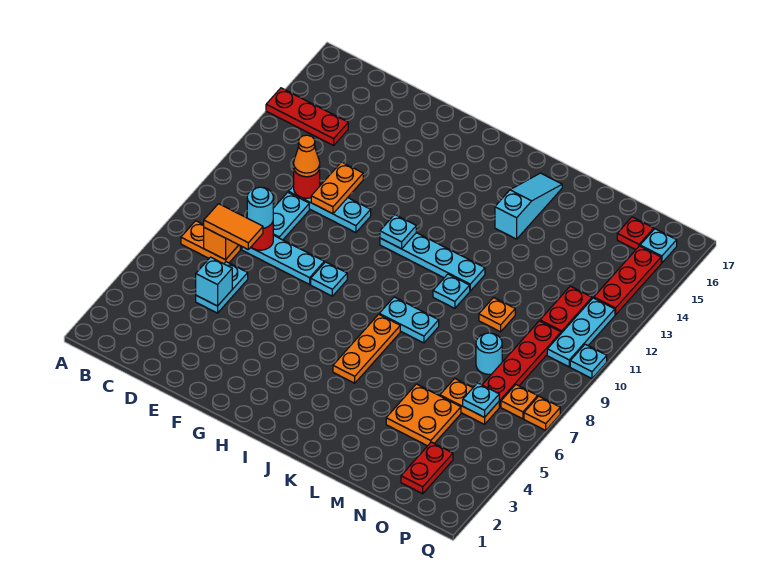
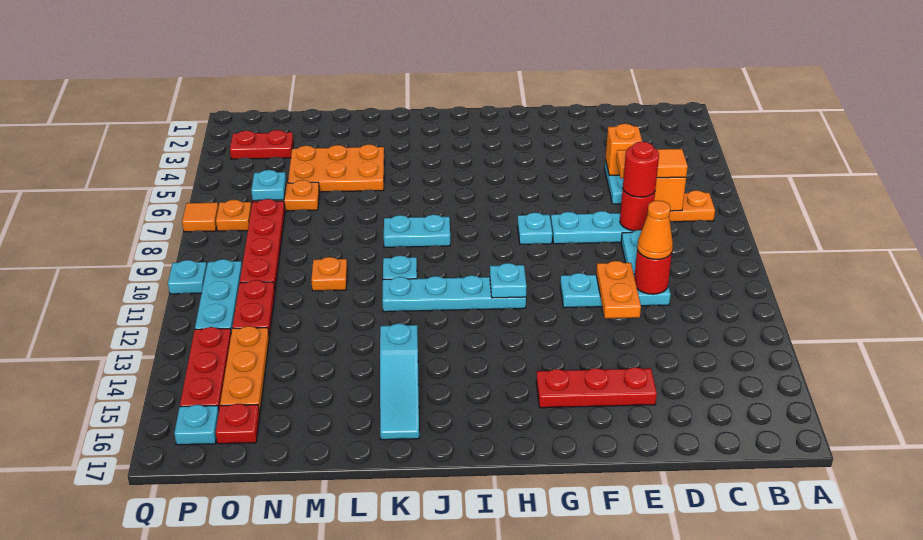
red plate A14:C14 level 1 -> red plate E15:G15 level 1
cyan brick D5 level 2 -> orange brick D5 level 2
cyan round brick D8 level 3 -> red round brick D8 level 3
orange plate J5:J7 level 1 -> orange plate O13:O15 level 1
orange plate M4:N5 level 1 -> orange plate L4:N5 level 1
cyan round brick N8 level 1 -> none
red plate O2:O3 level 1 -> red plate O3:P3 level 1
orange plate Q7 level 1 -> orange tile Q7 level 1

